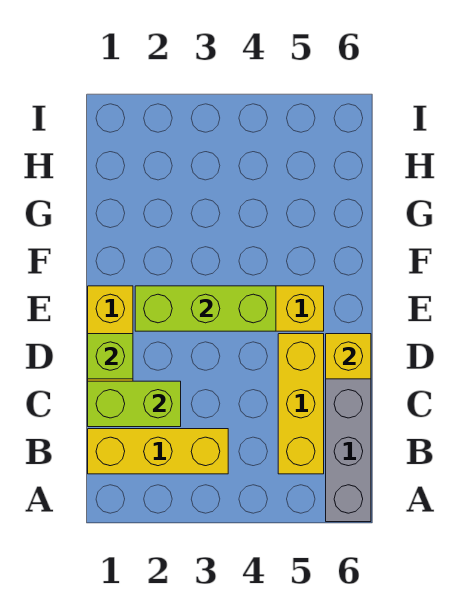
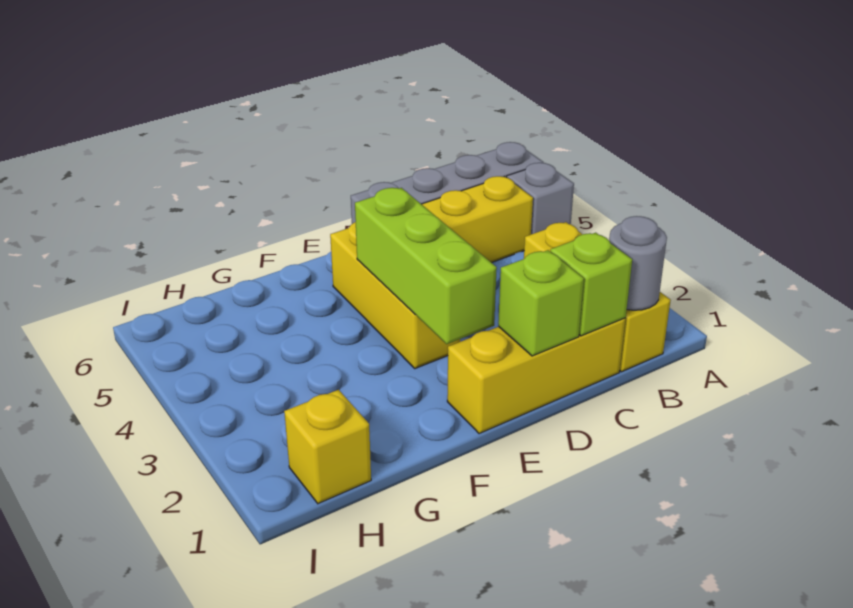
none -> grey brick A5 level 1
none -> grey round brick B1 level 2
lime brick C1:C2 level 2 -> lime brick C1 level 2
yellow brick D6 level 2 -> yellow brick H1 level 1

